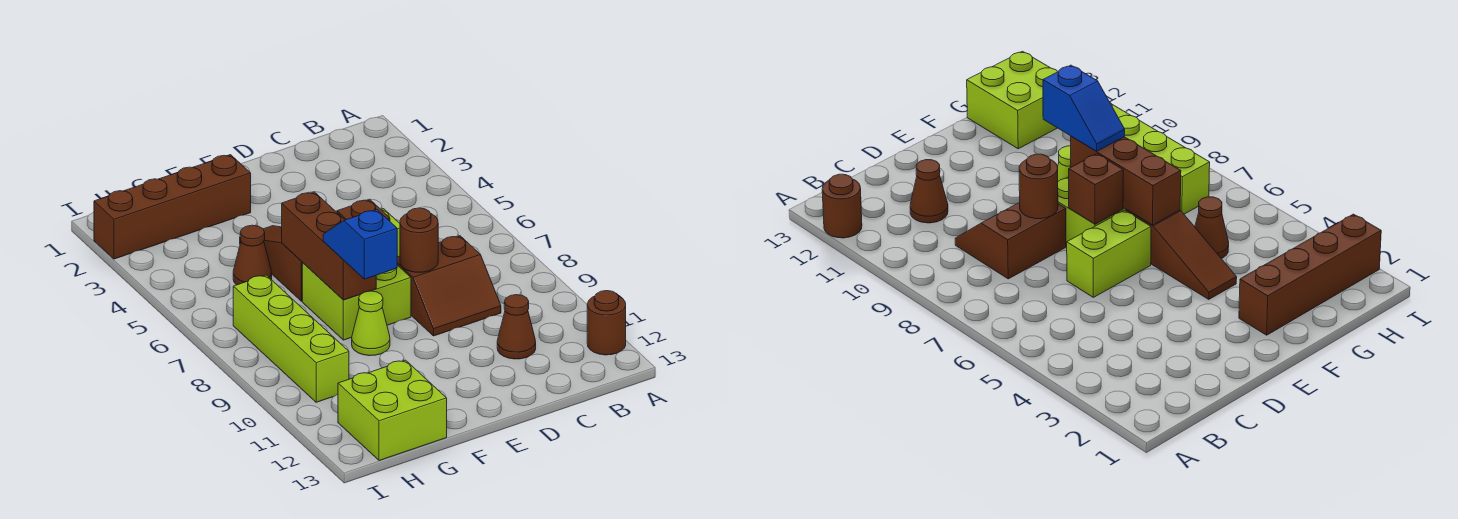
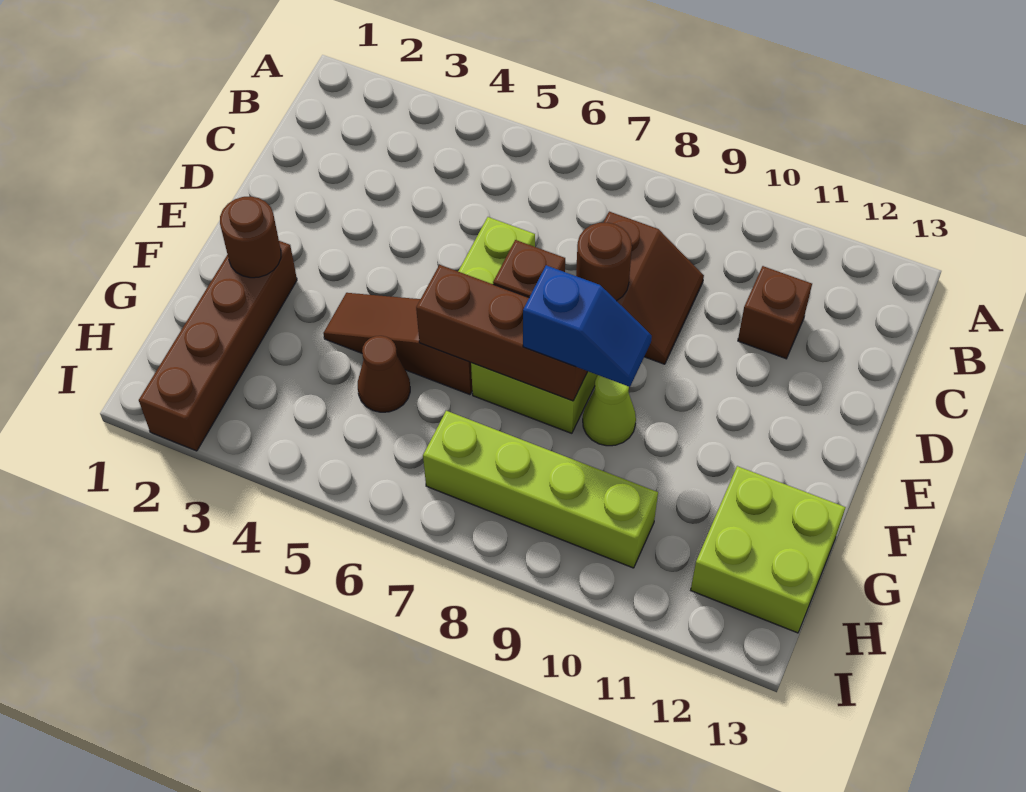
brown round brick A12 level 1 -> brown round brick F2 level 2
brown cone C11 level 1 -> brown brick C11 level 1
blue slope F8:F9 level 3 top 9 -> blue slope F8:F9 level 3 top 8

